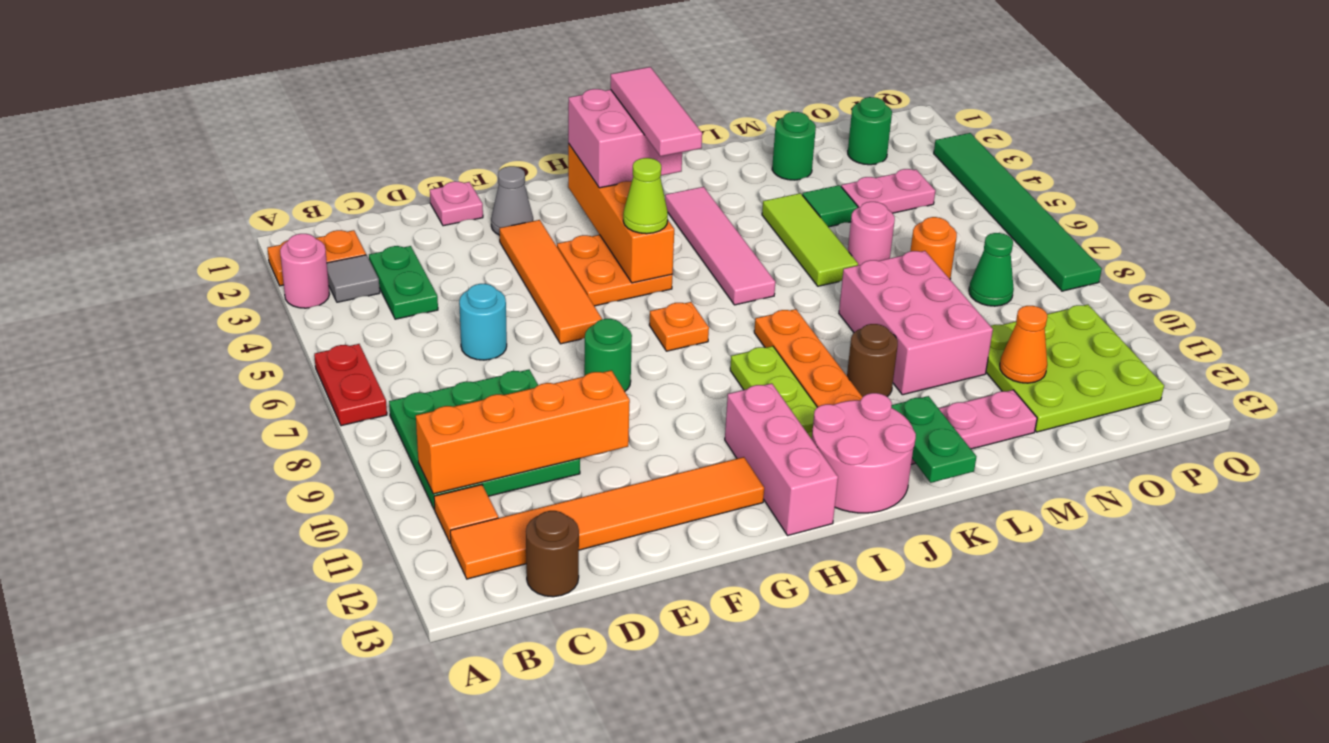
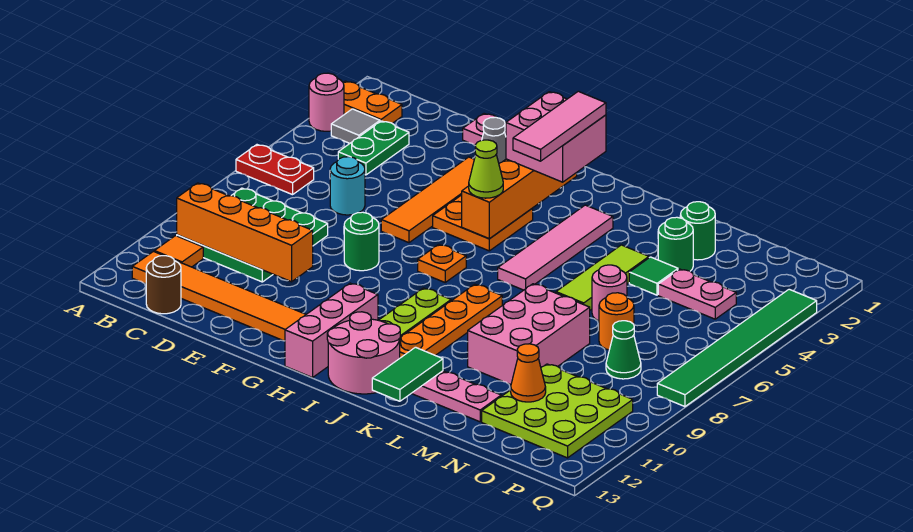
red plate A6:A7 level 1 -> red plate A6:B6 level 1
brown round brick K10 level 1 -> none
green plate K12:K13 level 2 -> green tile K12:K13 level 2
green round brick O2 level 1 -> green round brick M3 level 1

